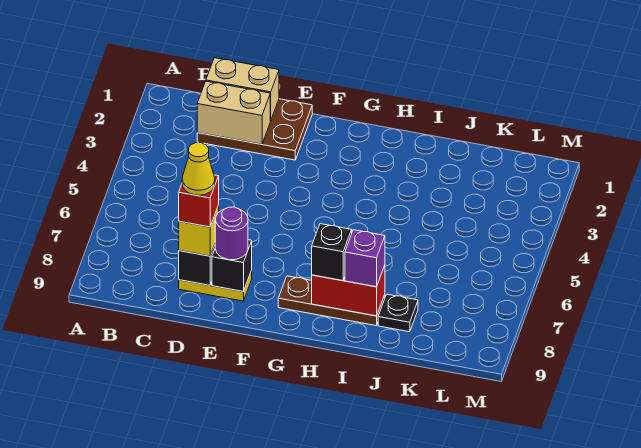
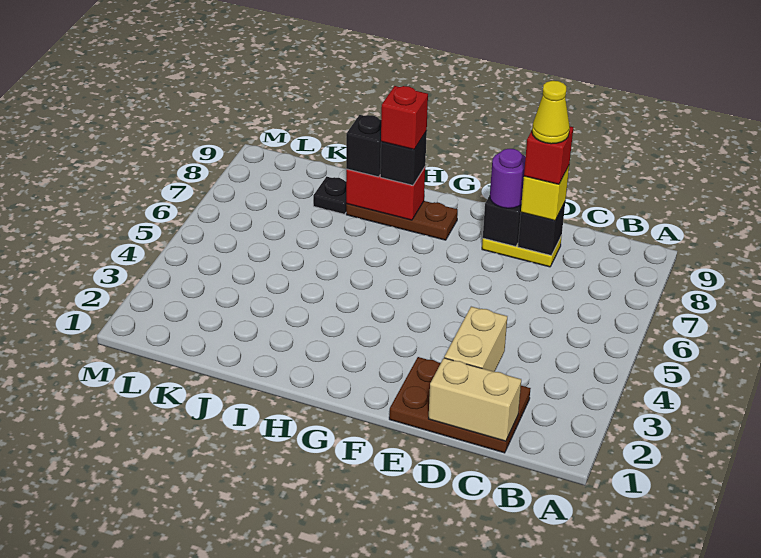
tan brick C2:D2 level 2 -> tan brick D2:D3 level 2
none -> red brick H8 level 4
purple brick I8 level 3 -> black brick I8 level 3

